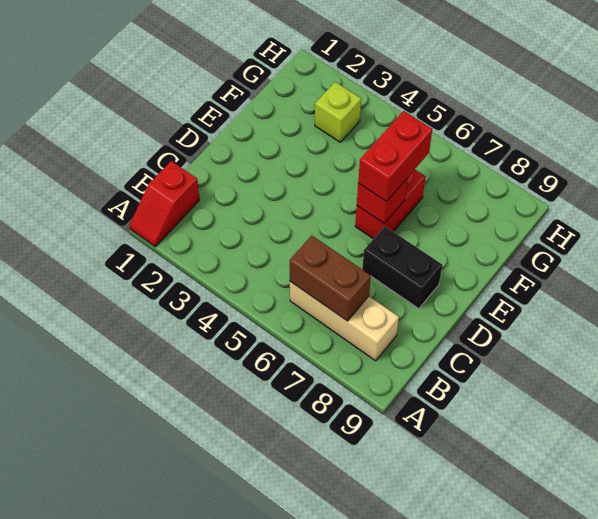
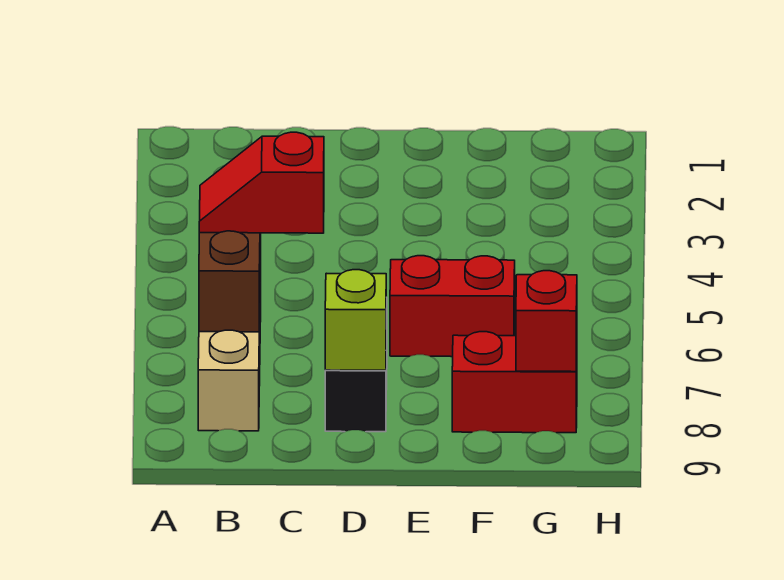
red slope A1:B1 level 1 top B -> red slope B6:C6 level 3 top C
red brick E6 level 2 -> red brick G8 level 2
red brick E6:F6 level 3 -> red brick F8:G8 level 1
lime brick G3 level 1 -> lime brick D8 level 2

